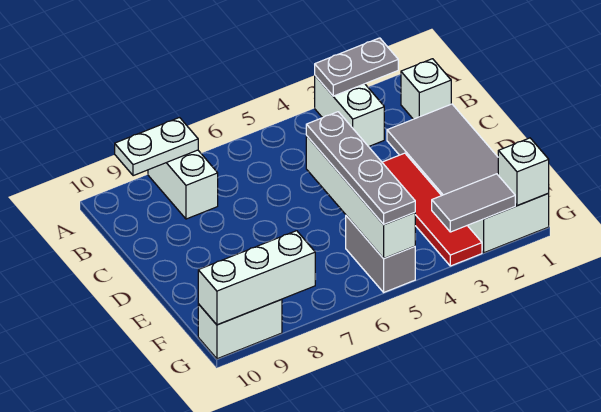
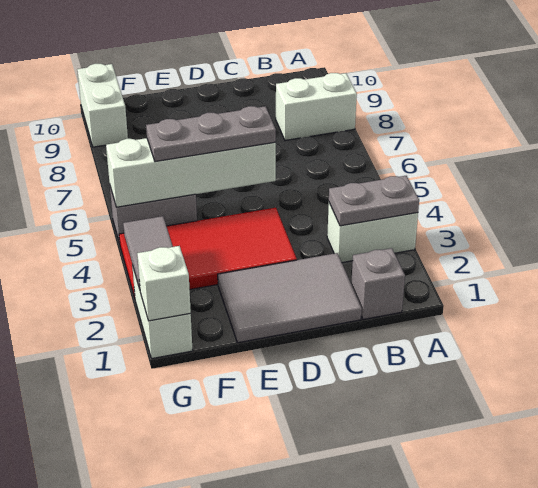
grey plate A2:A3 level 2 -> grey plate A3:B3 level 2
white plate A8:A9 level 2 -> none
white brick B1 level 1 -> grey brick B1 level 1
red tile D3:G3 level 1 -> red tile D3:G4 level 1
grey plate D5:G5 level 3 -> grey plate D5:F5 level 3
white brick G8:G10 level 2 -> none

